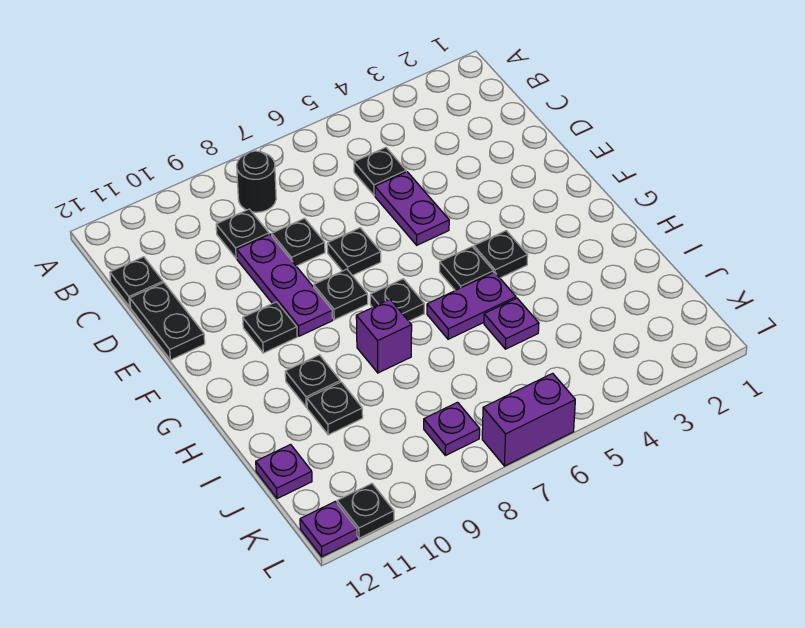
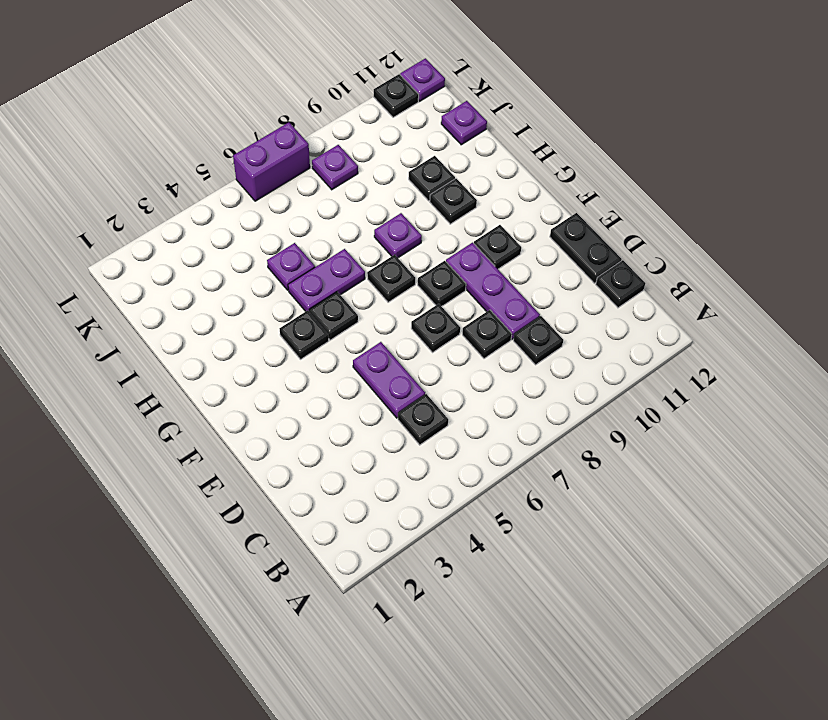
black round brick B8 level 1 -> none
purple brick H8 level 1 -> purple plate H8 level 1

